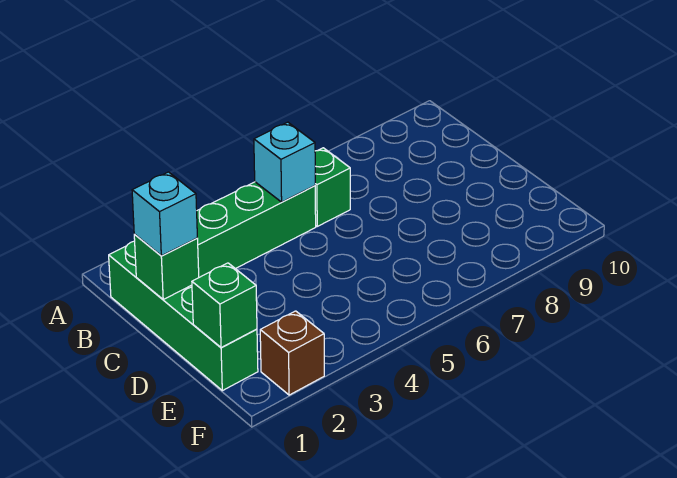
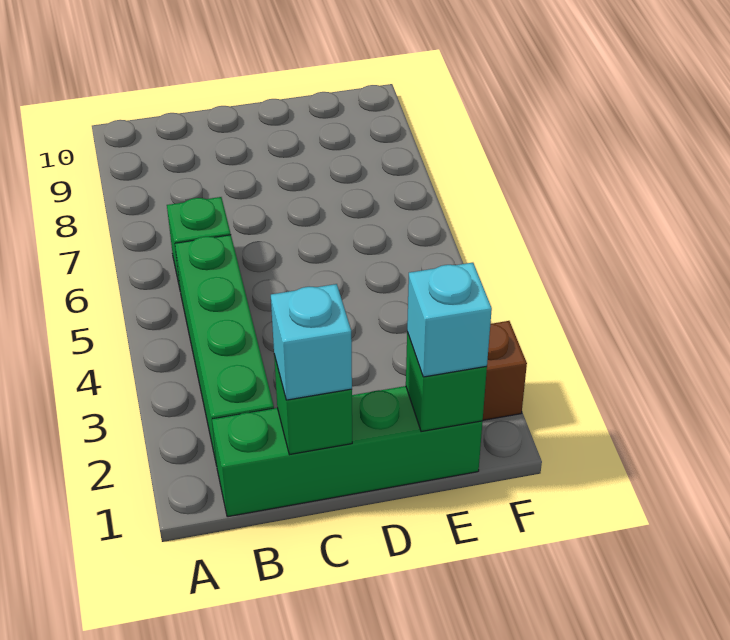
cyan brick B5 level 2 -> cyan brick E1 level 3

